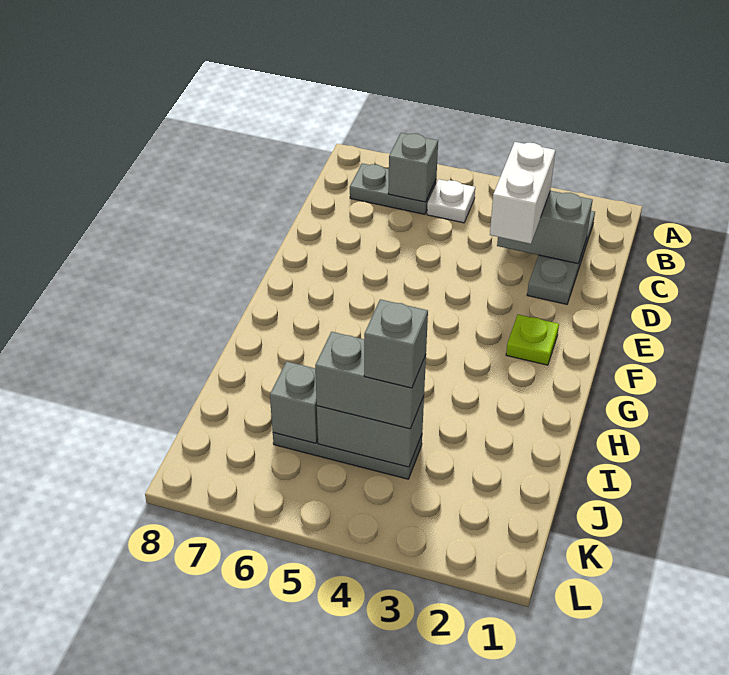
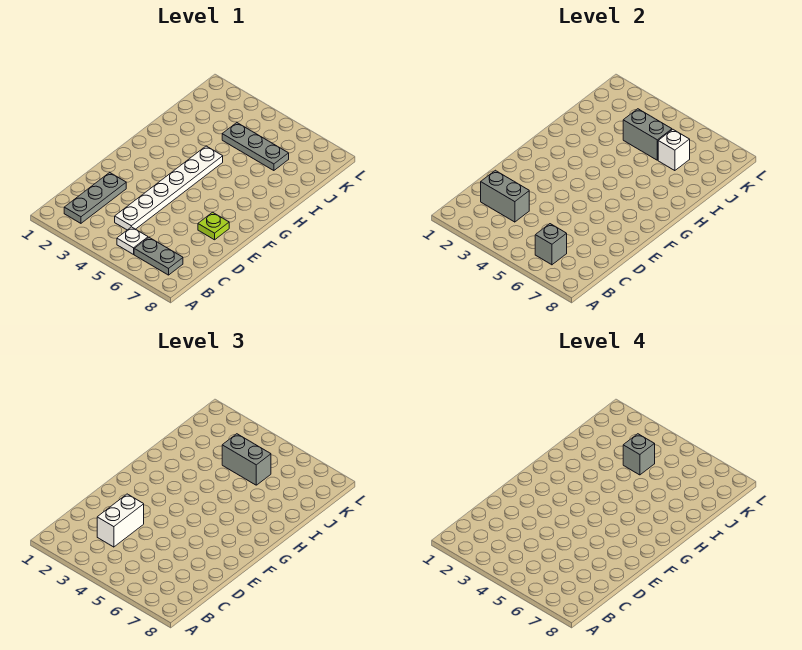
none -> white plate C4:H4 level 1
lime plate F2 level 1 -> lime plate E7 level 1
grey brick J6 level 2 -> white brick J6 level 2

